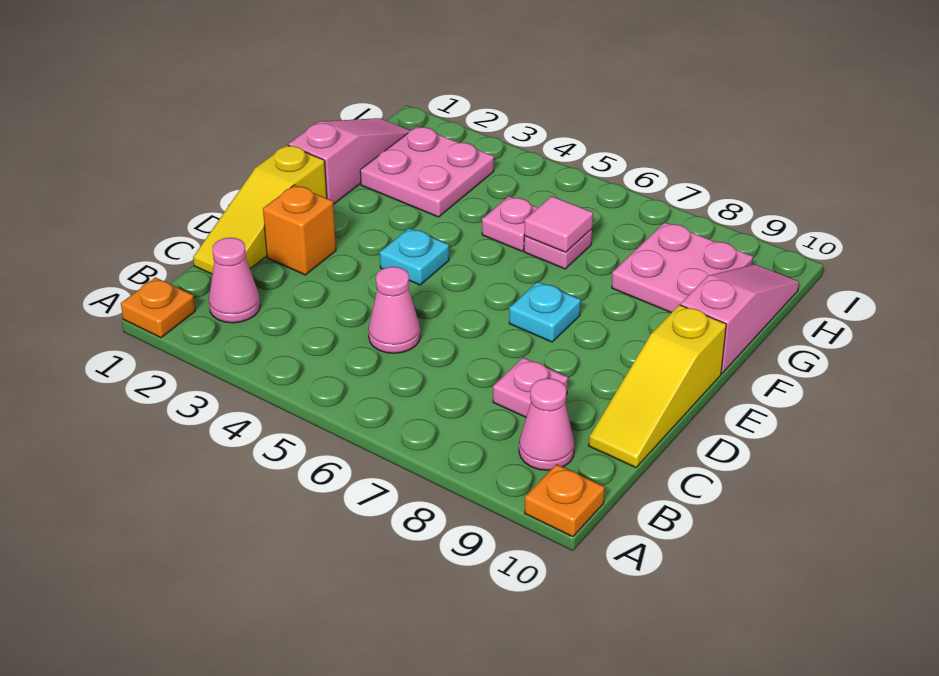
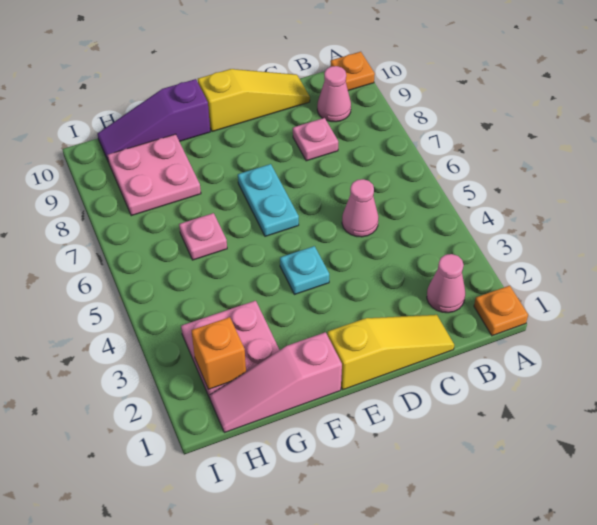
orange brick D2 level 1 -> orange brick H2 level 2
cyan plate E7 level 1 -> cyan plate E6:E7 level 1
pink slope F10:H10 level 1 top F -> purple slope F10:H10 level 1 top F
pink plate G5 level 1 -> none
pink tile G6 level 2 -> none

